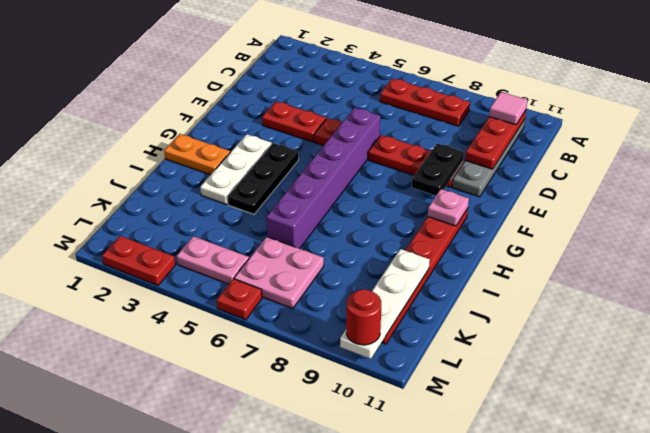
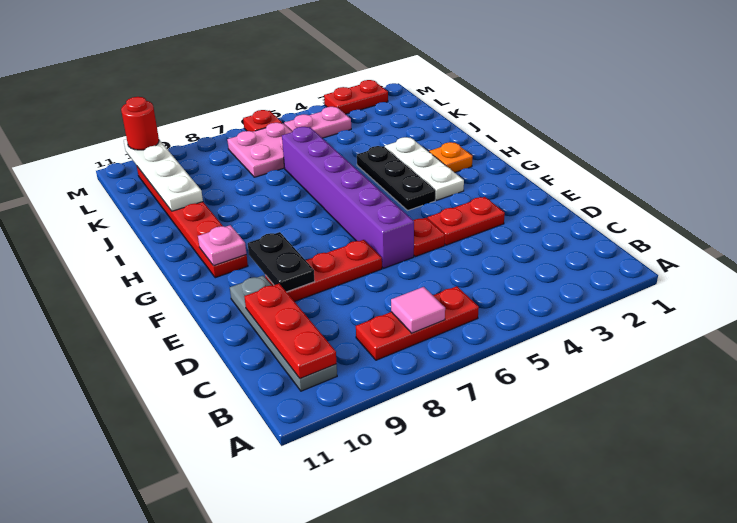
pink tile B10 level 3 -> pink tile B7 level 2
orange plate H1:H2 level 1 -> orange plate H2 level 1

